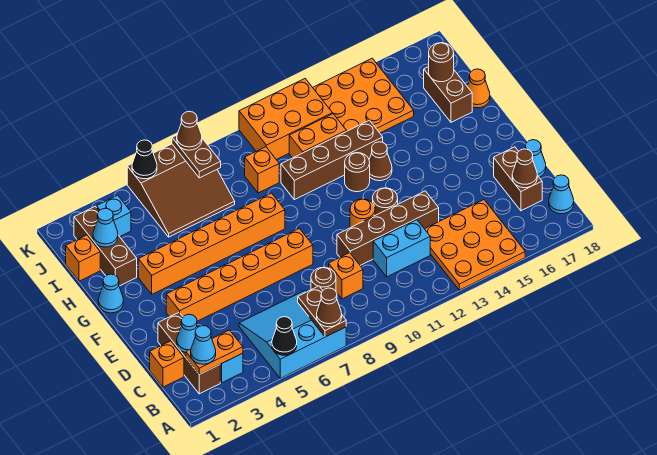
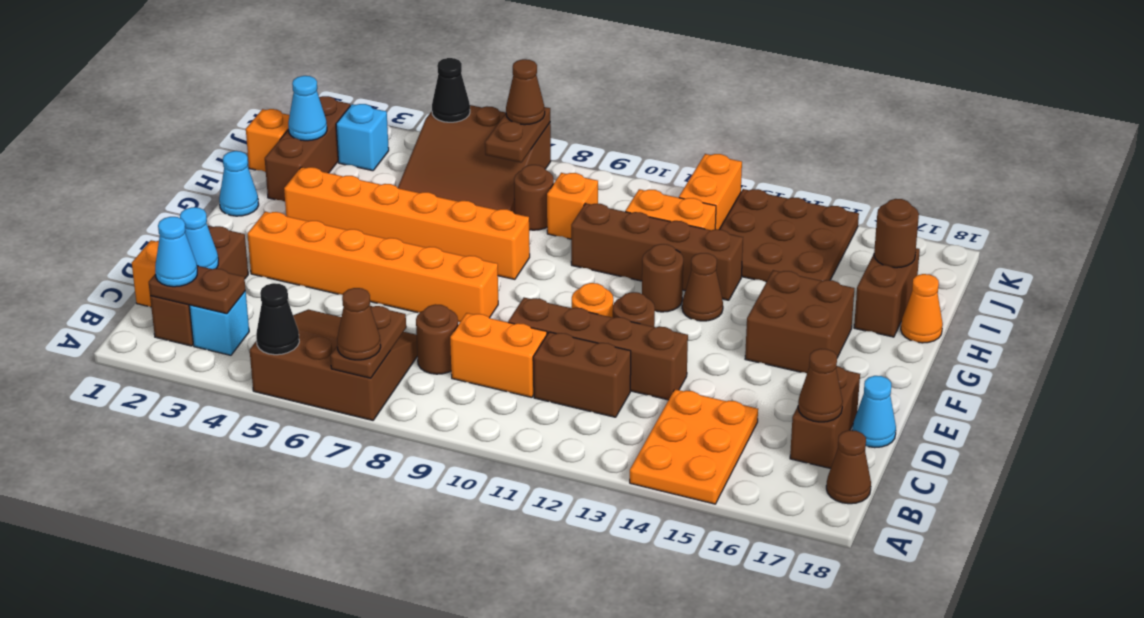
cyan slope A5:C7 level 1 top A -> brown slope A5:C7 level 1 top A
orange plate A13:C15 level 1 -> orange plate A14:C15 level 1
orange plate B2:B3 level 2 -> brown plate B2:B3 level 2
cyan cone B18 level 1 -> brown cone B18 level 1
orange brick C9 level 1 -> orange brick C9:C10 level 1
cyan brick C11:C12 level 1 -> brown brick C11:C12 level 1
none -> brown brick F15:G16 level 1
none -> brown round brick I8 level 1
orange plate I13:K15 level 1 -> brown plate I13:K15 level 1
orange brick J10:K12 level 1 -> orange brick J12:K12 level 1

